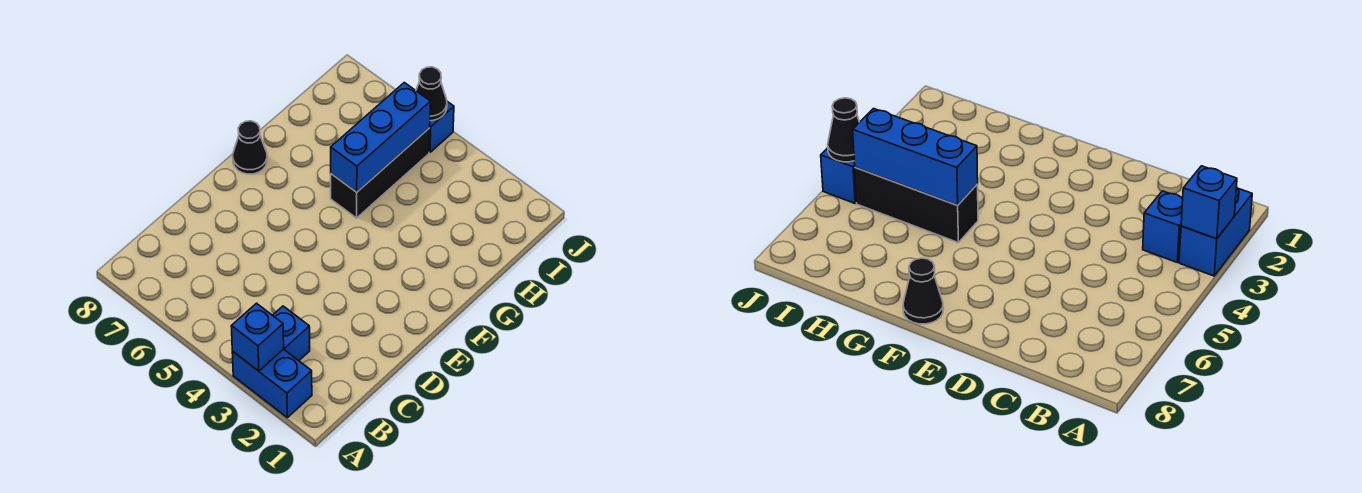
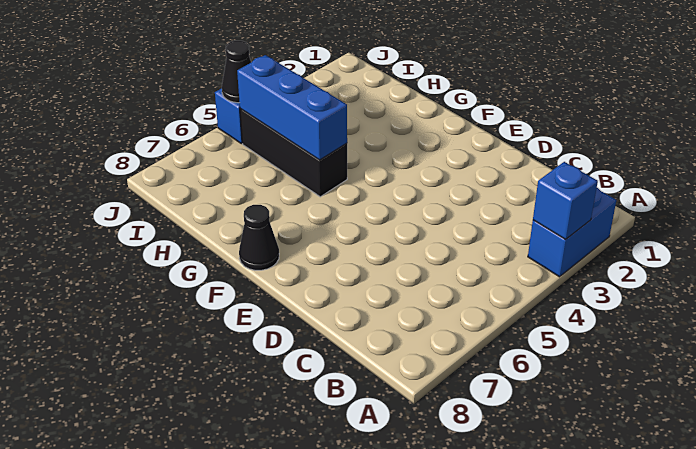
blue brick B3 level 1 -> none

